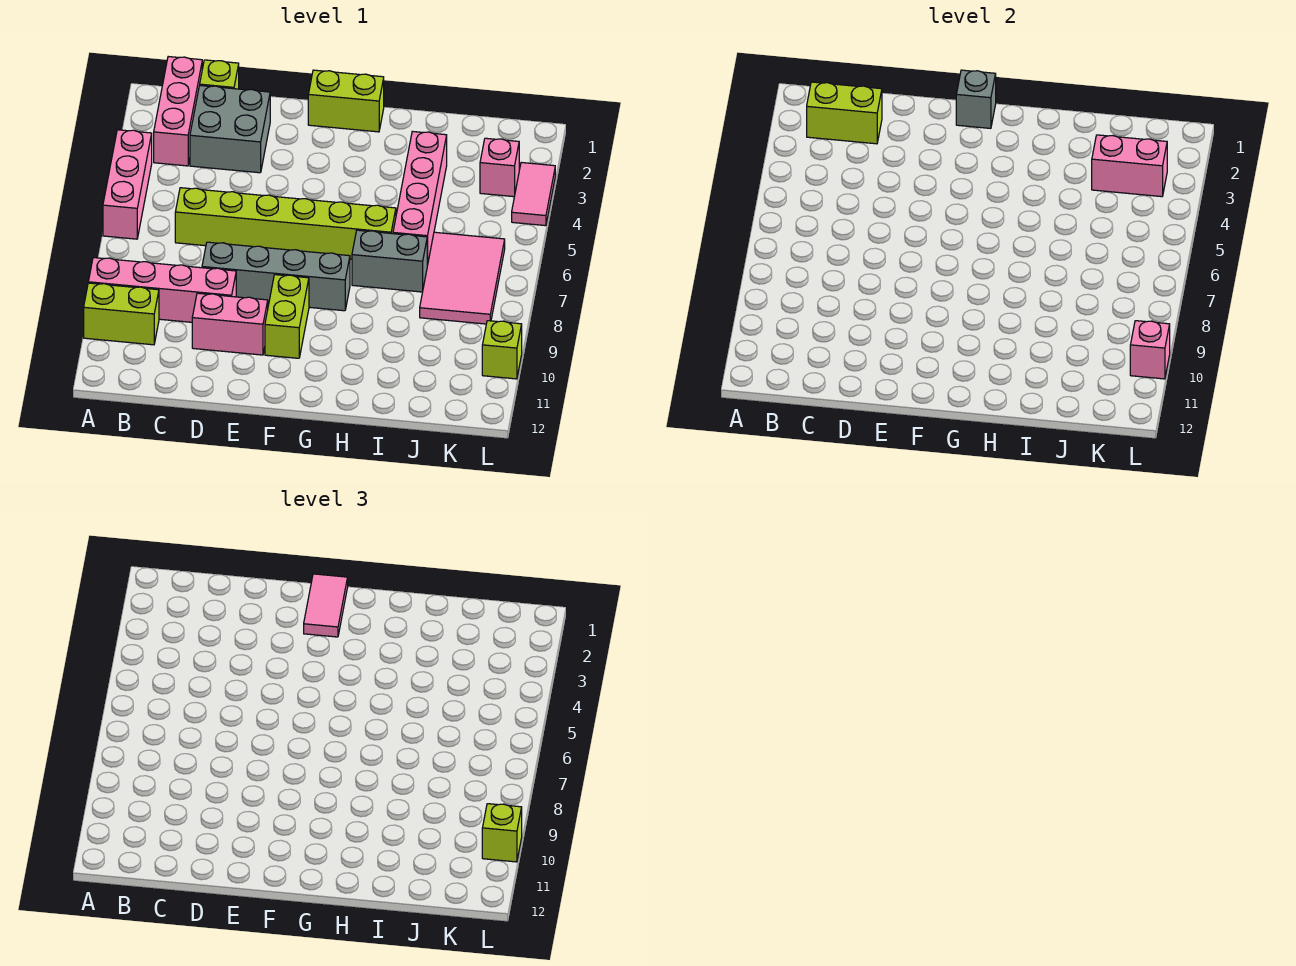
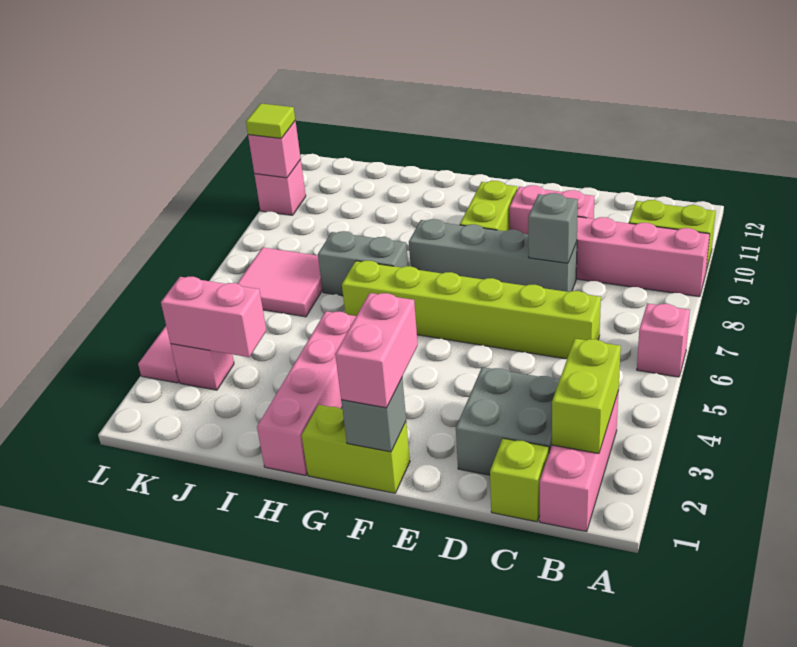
pink brick A4:A6 level 1 -> pink brick A6 level 1
lime brick B2:C2 level 2 -> lime brick B2:B3 level 2
none -> grey brick D8 level 2
pink tile F1:F2 level 3 -> pink brick F1:F2 level 3
pink brick I3:I6 level 1 -> pink brick H1:H4 level 1
pink tile J6:K8 level 1 -> pink tile J6:K7 level 1
lime brick L10 level 1 -> pink brick L10 level 1
lime brick L10 level 3 -> lime tile L10 level 3

